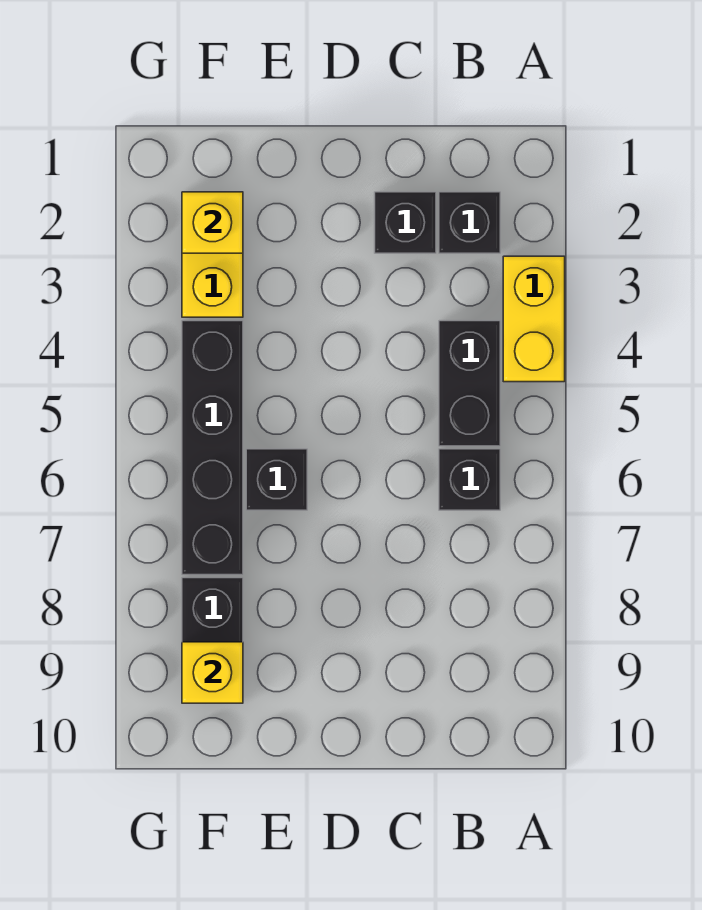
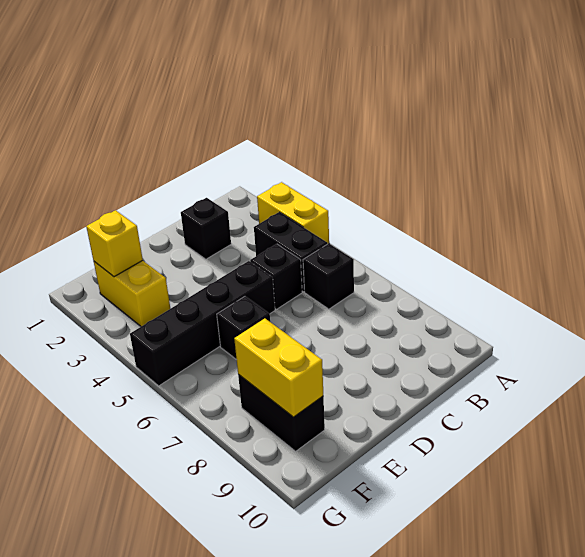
black brick B2 level 1 -> black brick C5 level 1
black brick F4:F7 level 1 -> black brick D5:G5 level 1
yellow brick F9 level 2 -> yellow brick F8:F9 level 2

